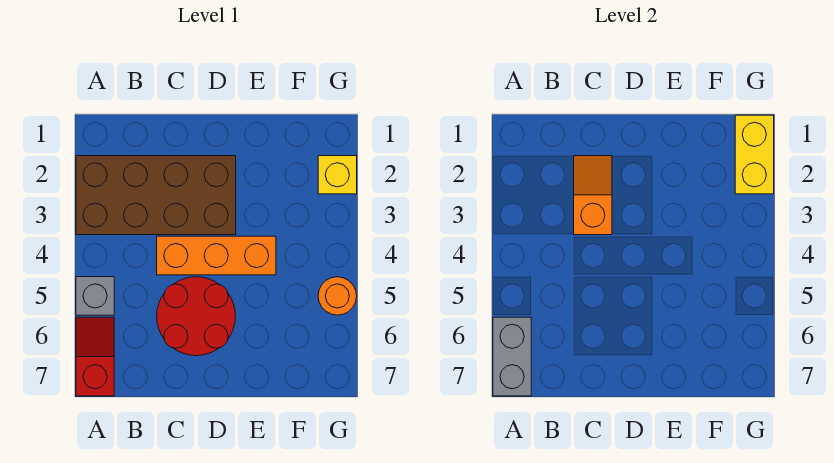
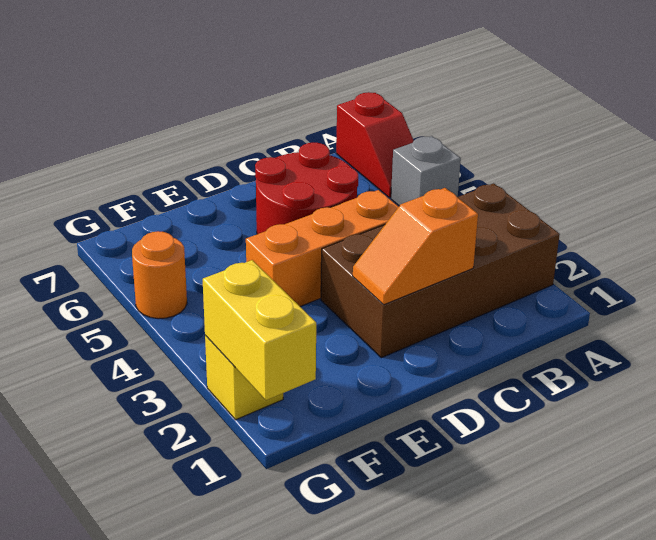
grey brick A6:A7 level 2 -> none
orange slope C2:C3 level 2 top 3 -> orange slope C2:D2 level 2 top C

